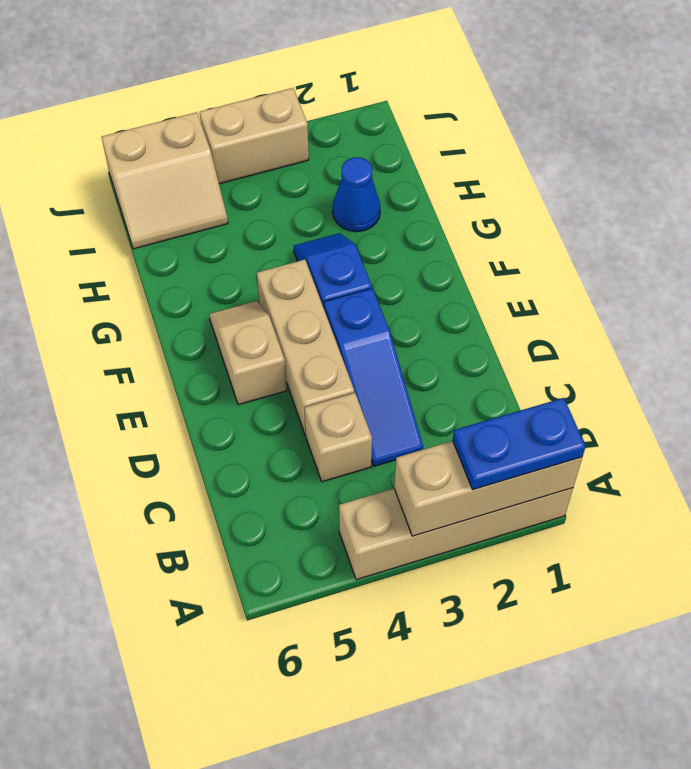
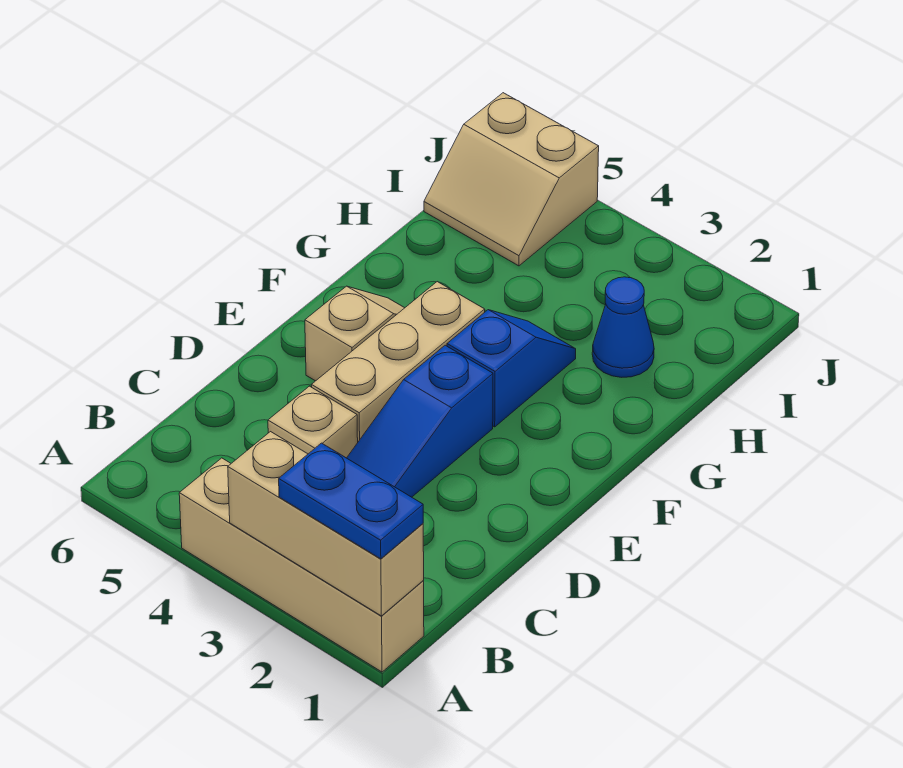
tan brick J3:J4 level 1 -> none

